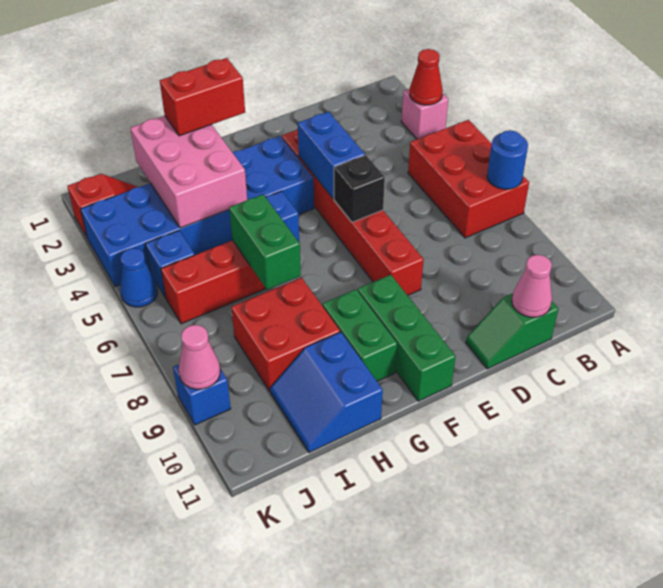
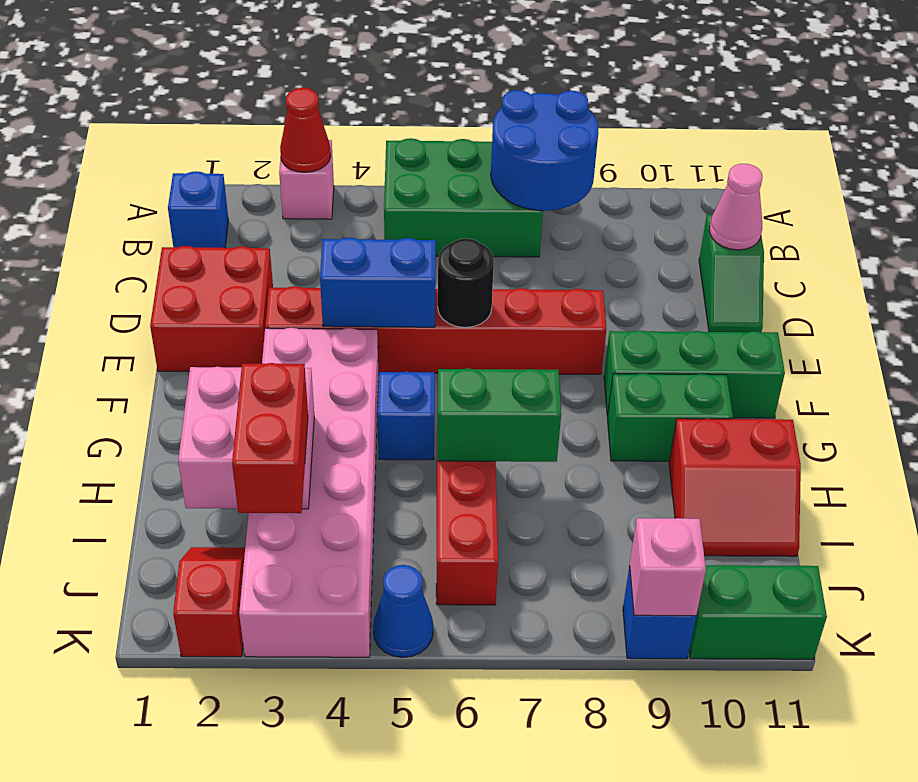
red brick A5:B7 level 1 -> green brick A5:B7 level 1
blue round brick A7 level 2 -> blue round brick A7:B8 level 2
black brick E6 level 2 -> black round brick E6 level 2
blue brick F3:K4 level 1 -> pink brick F3:K4 level 1
red brick G2:H2 level 3 -> red brick I3:J3 level 3
pink brick H2:I4 level 2 -> pink brick H2:I3 level 2
red brick H8:I9 level 1 -> red brick D1:E2 level 1
blue slope H10:I11 level 1 top H -> red slope H10:I11 level 1 top H
blue brick J5 level 1 -> blue brick B1 level 1
pink cone K9 level 2 -> pink brick K9 level 2
none -> green brick K10:K11 level 1

